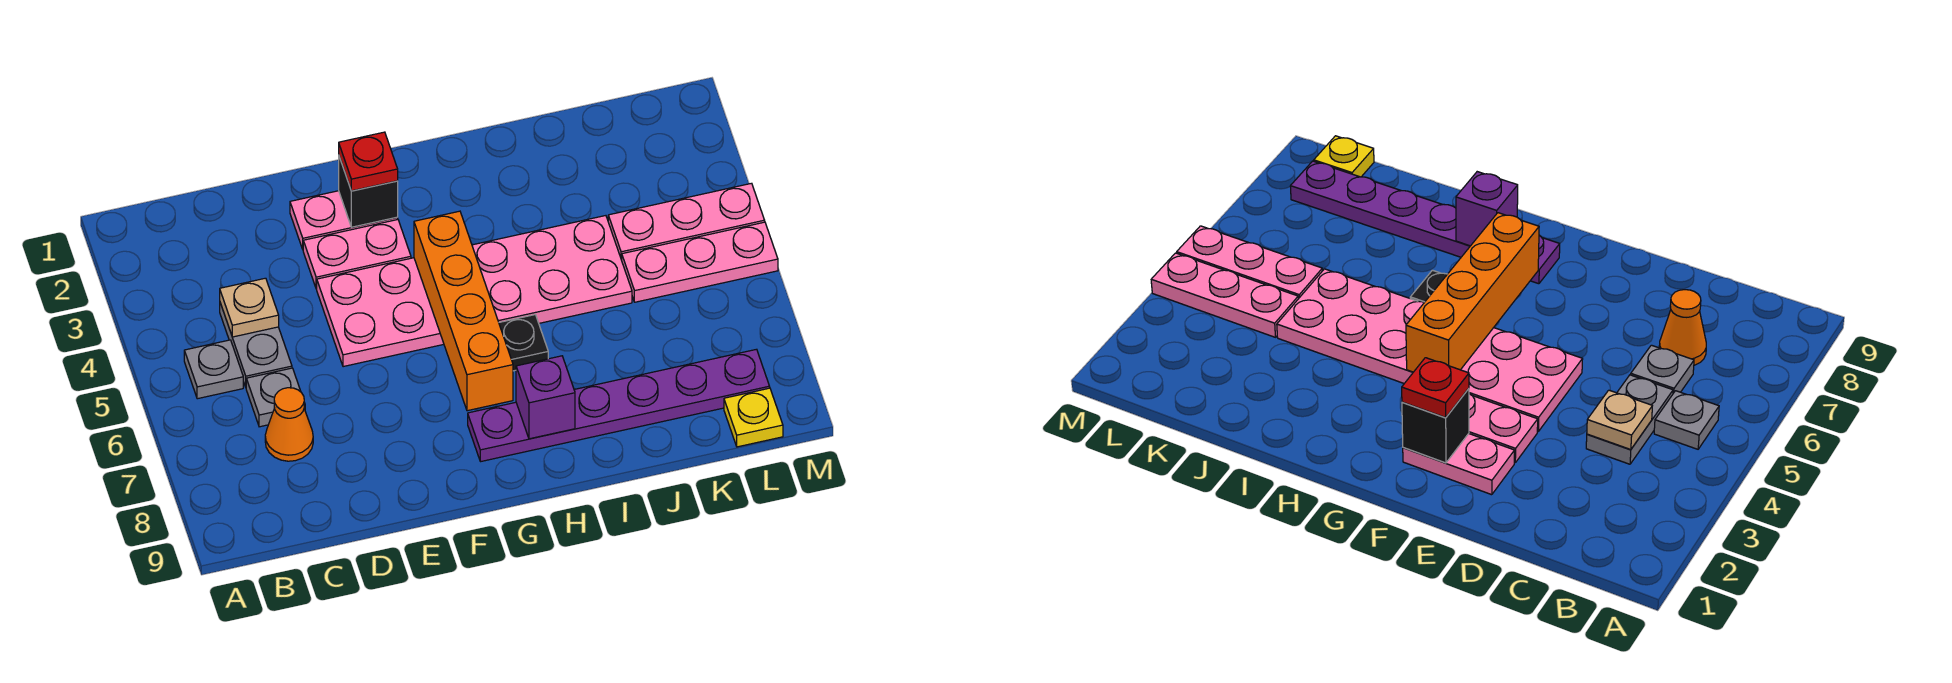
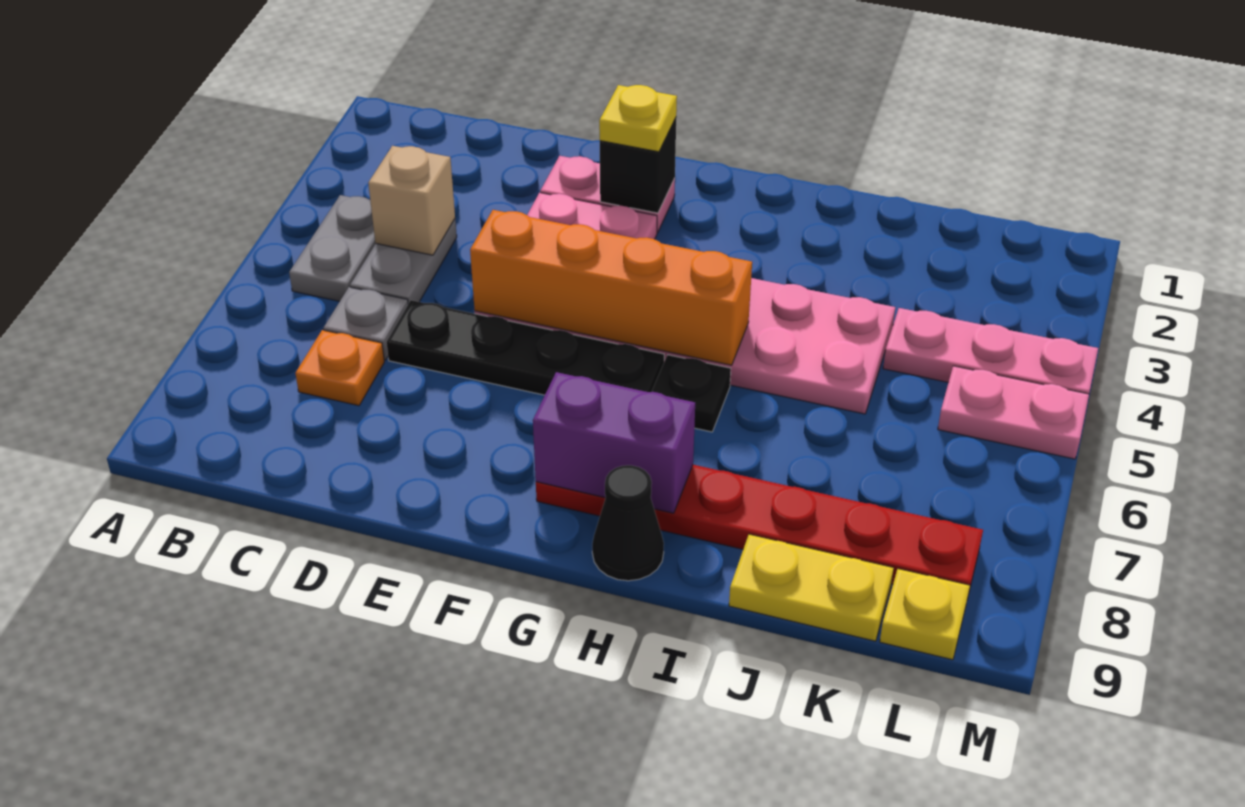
grey plate B5 level 1 -> grey plate B4:B5 level 1
tan plate C4 level 2 -> tan brick C4 level 2
orange cone C7 level 1 -> orange plate C7 level 1
none -> black plate D6:G6 level 1
red plate F2 level 3 -> yellow plate F2 level 3
orange brick G4:G7 level 2 -> orange brick E5:H5 level 2
purple plate G8:L8 level 1 -> red plate G8:L8 level 1
purple brick H8 level 2 -> purple brick G8:H8 level 2
none -> black cone H9 level 1
none -> yellow plate J9:K9 level 1
pink plate K5:M5 level 1 -> pink plate L5:M5 level 1

